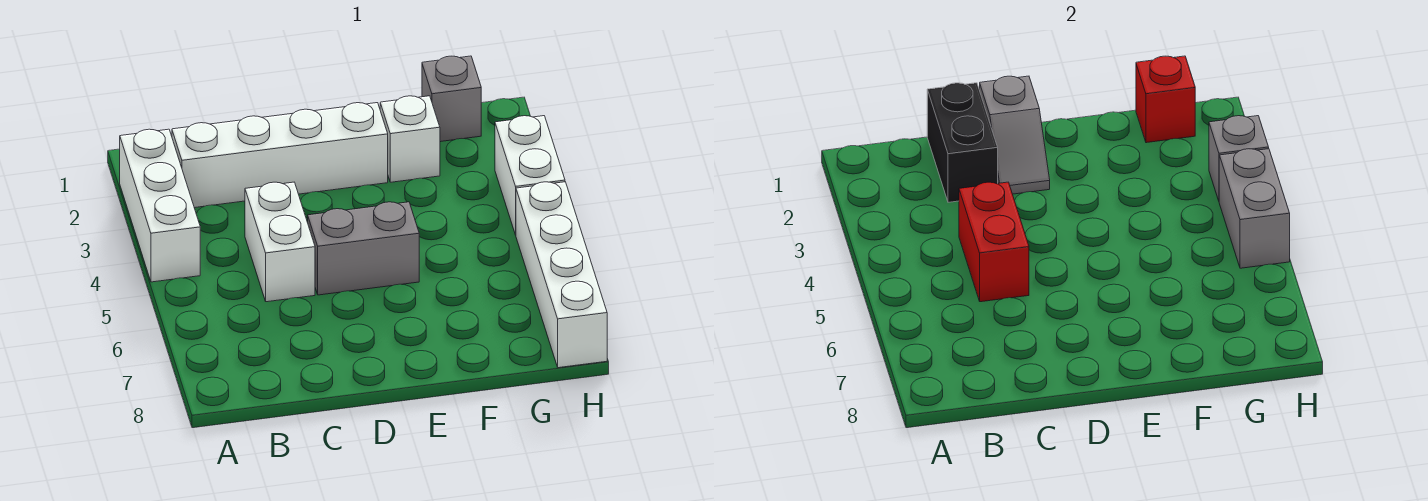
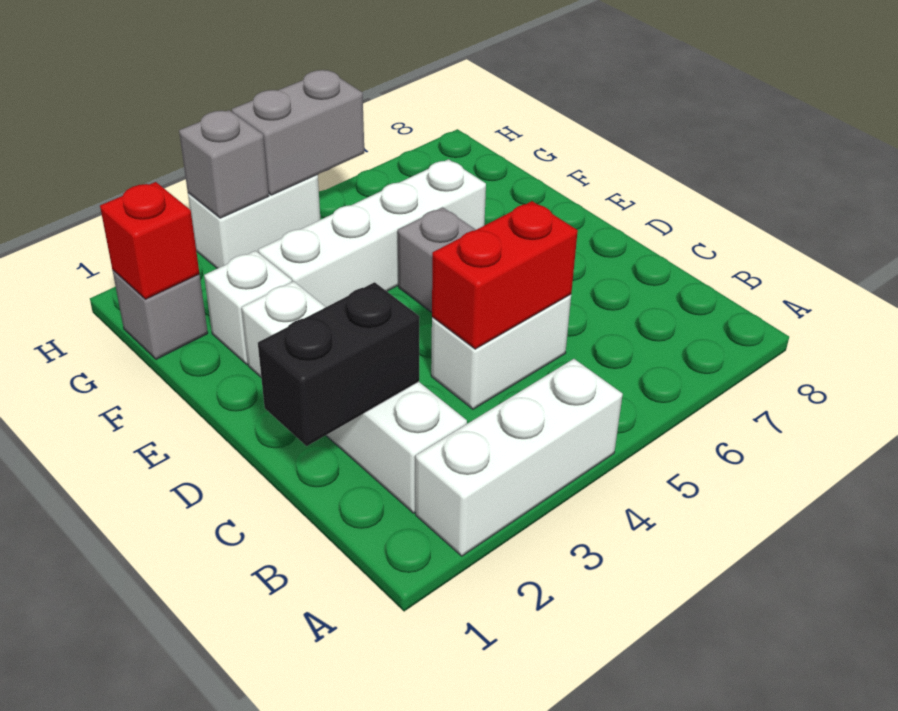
grey slope D1:D2 level 2 top 1 -> none
white brick H5:H8 level 1 -> white brick F3:F6 level 1

